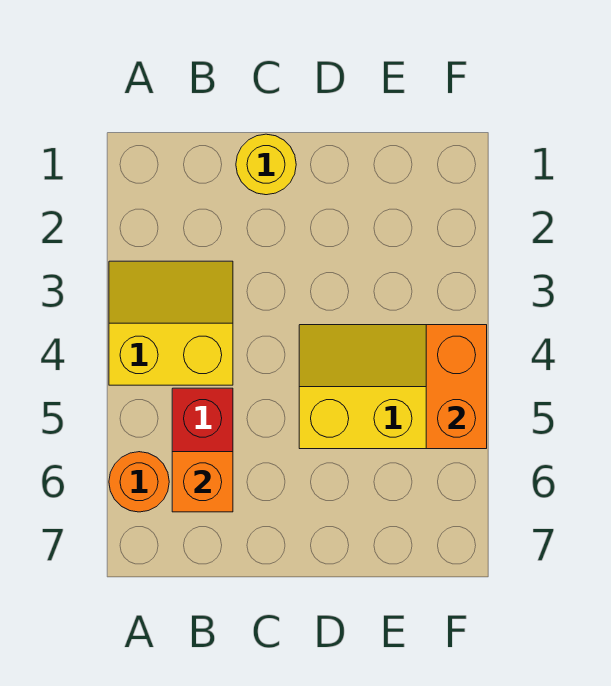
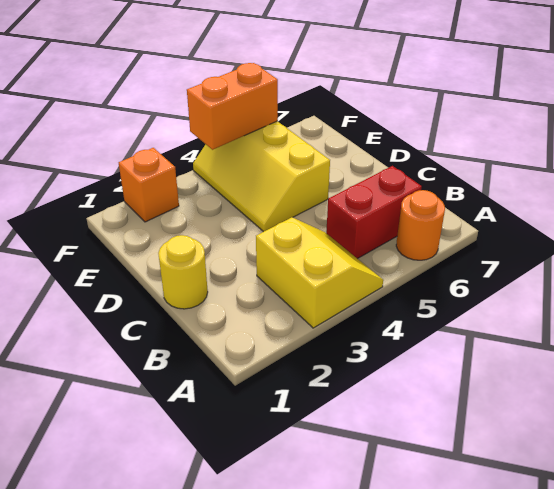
yellow slope A3:B4 level 1 top 4 -> yellow slope A3:B4 level 1 top 3
orange brick B6 level 2 -> orange brick F2 level 1

